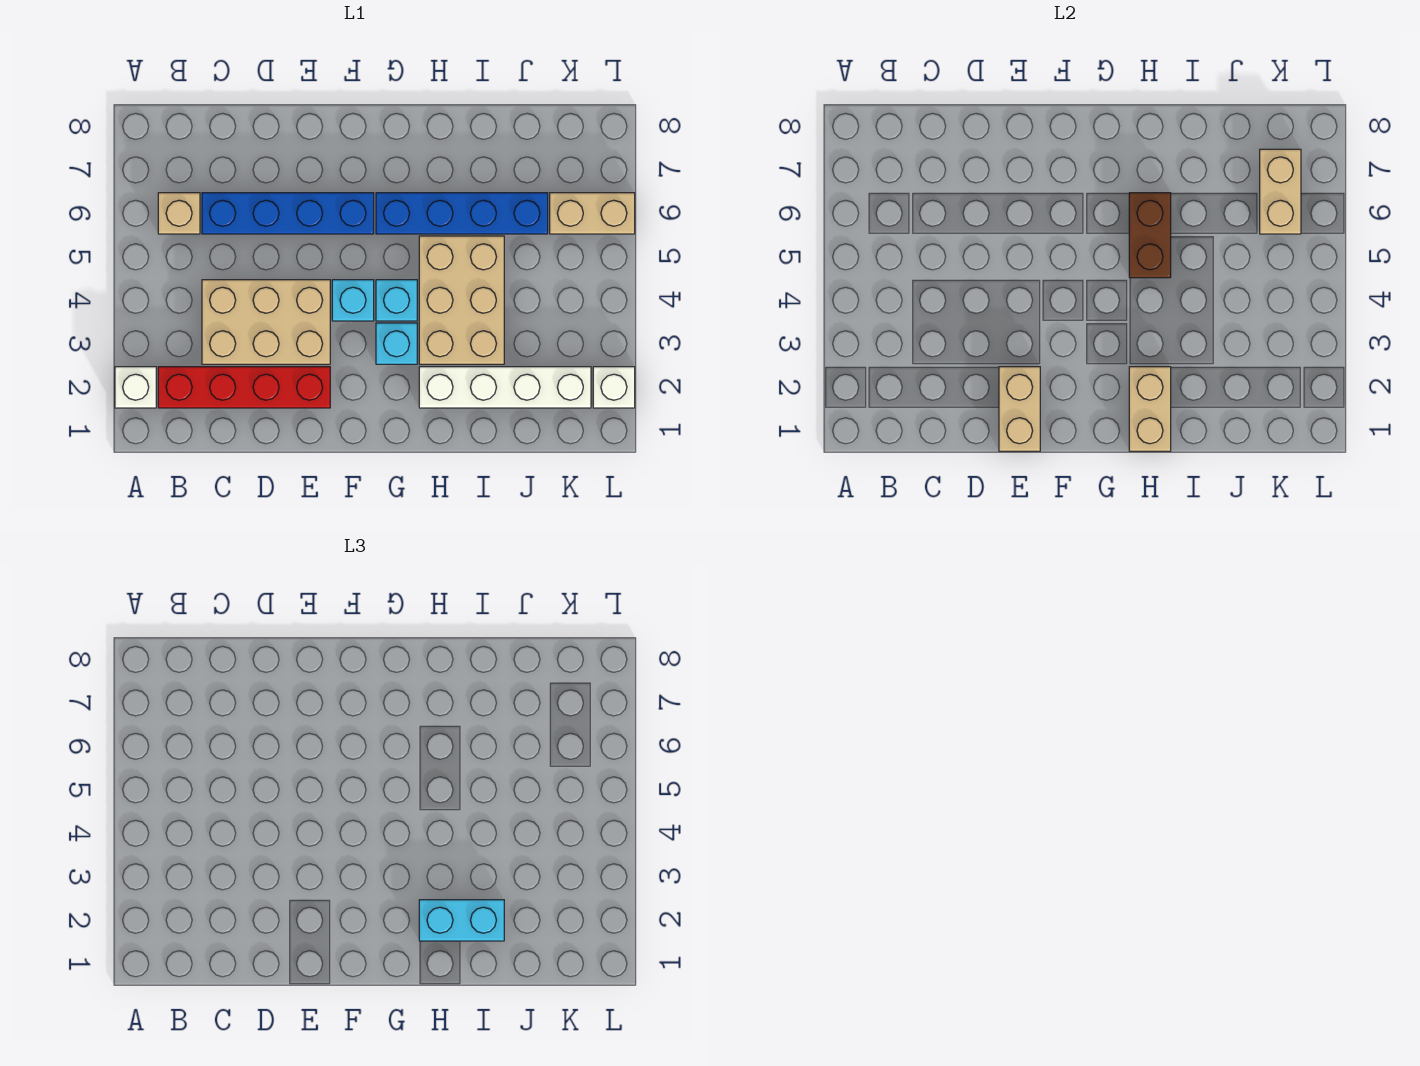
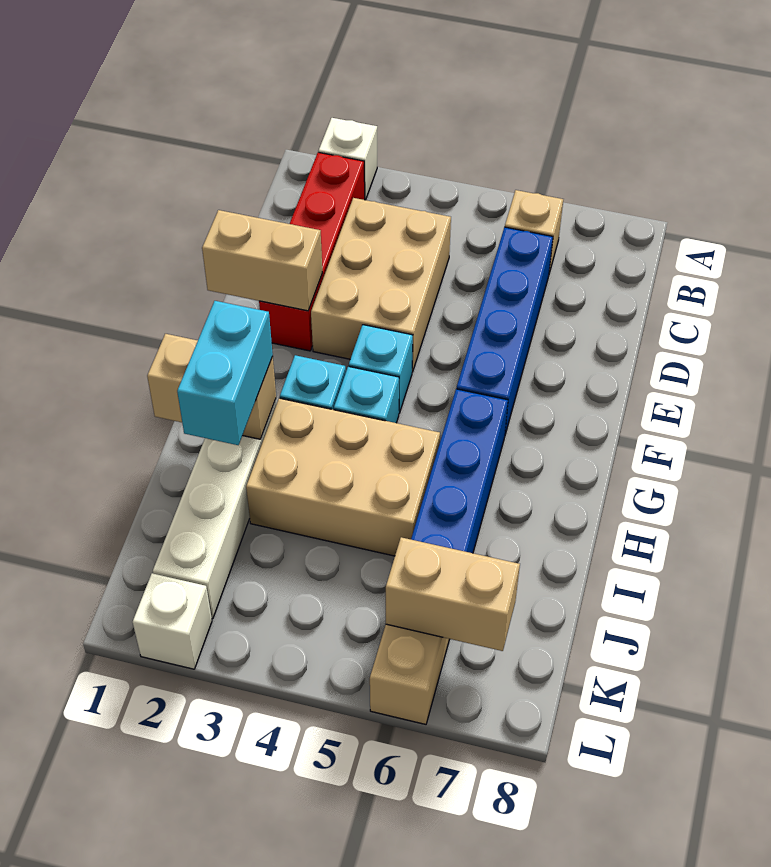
brown brick H5:H6 level 2 -> none

